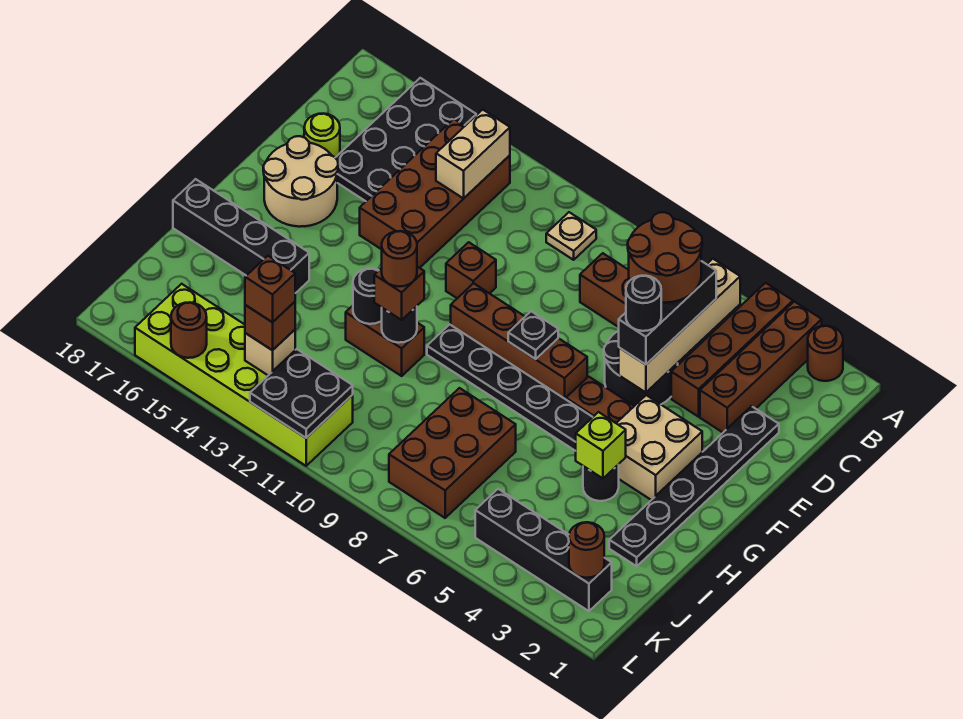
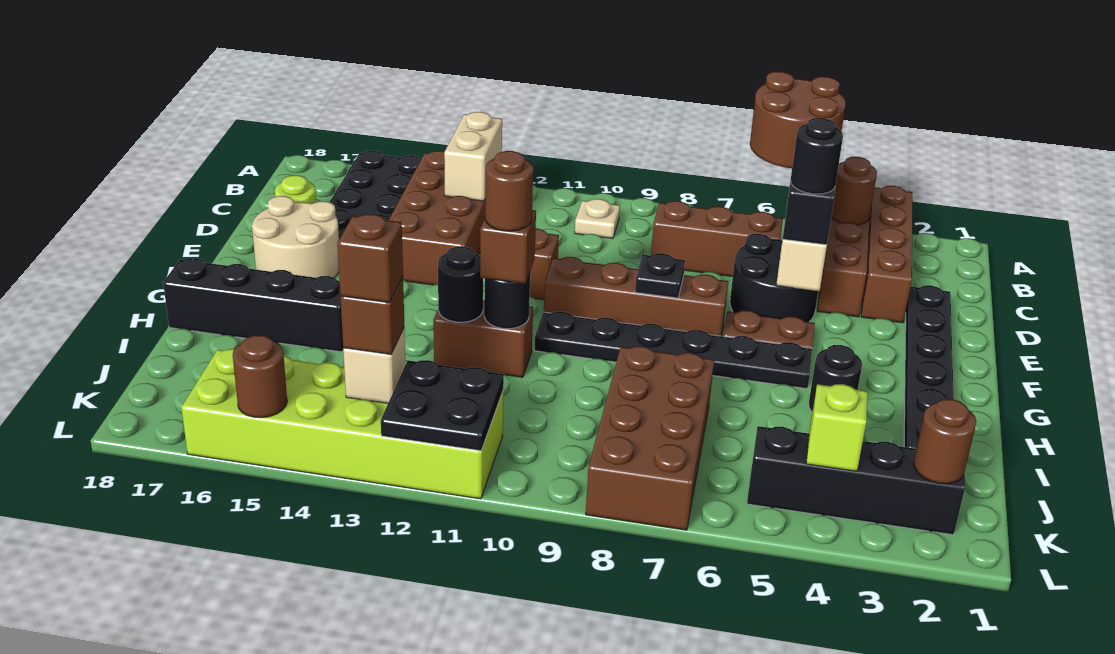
brown round brick A2 level 1 -> brown round brick B4 level 2
tan brick F3:G4 level 1 -> none
lime brick H4 level 2 -> lime brick K4 level 2
brown brick I7:K8 level 1 -> brown brick I7:L8 level 1

